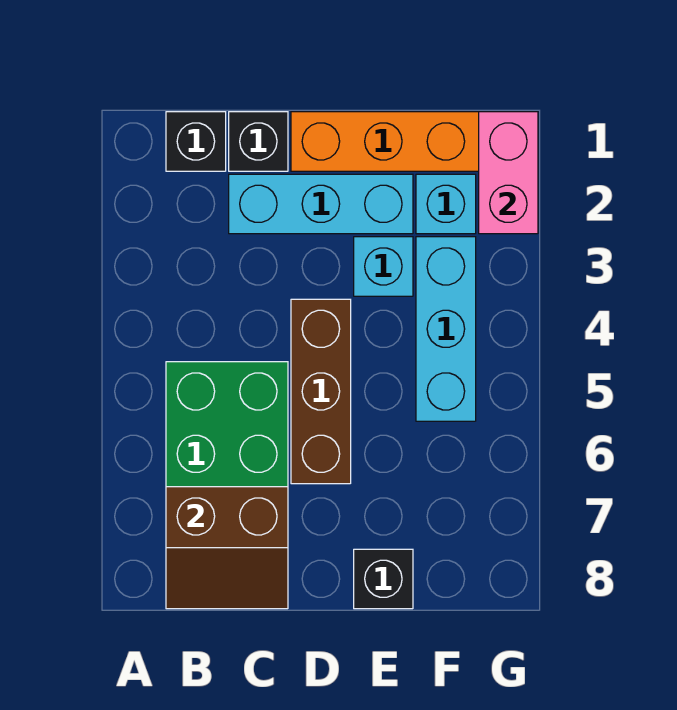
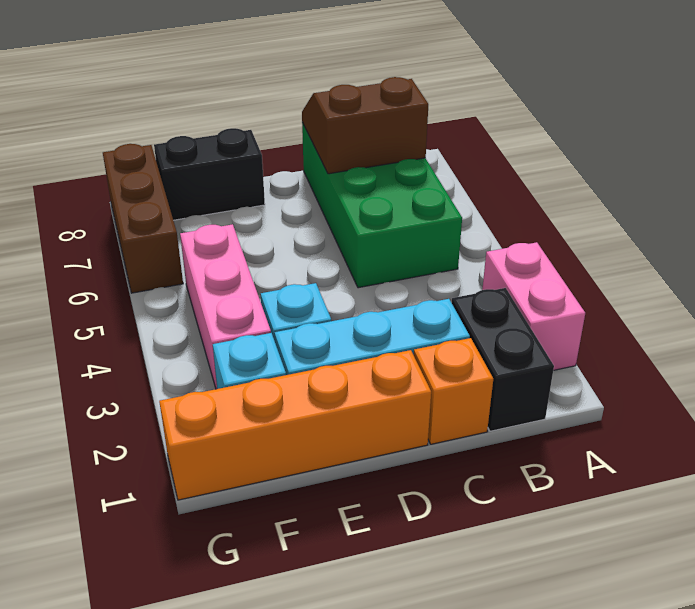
black brick B1 level 1 -> black brick B1:B2 level 1
black brick C1 level 1 -> orange brick C1 level 1
brown brick D4:D6 level 1 -> brown brick G6:G8 level 1
black brick E8 level 1 -> black brick E8:F8 level 1
cyan brick F3:F5 level 1 -> pink brick F3:F5 level 1
pink brick G1:G2 level 2 -> pink brick A2:A3 level 1

